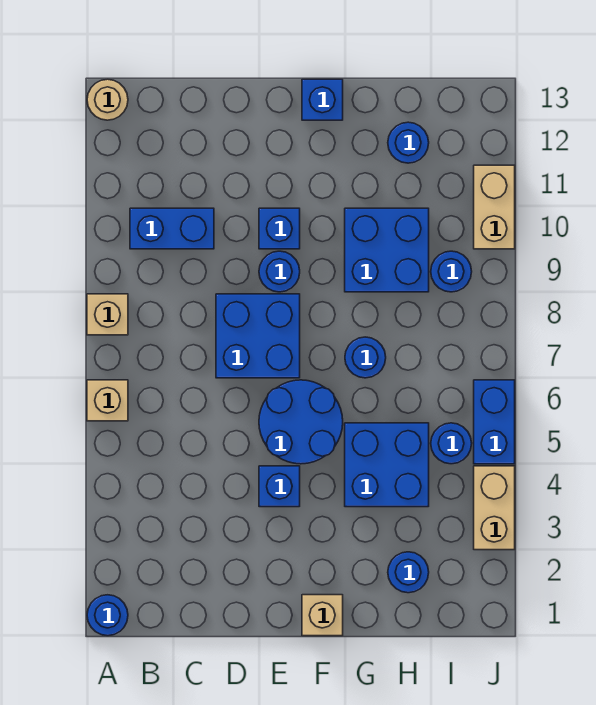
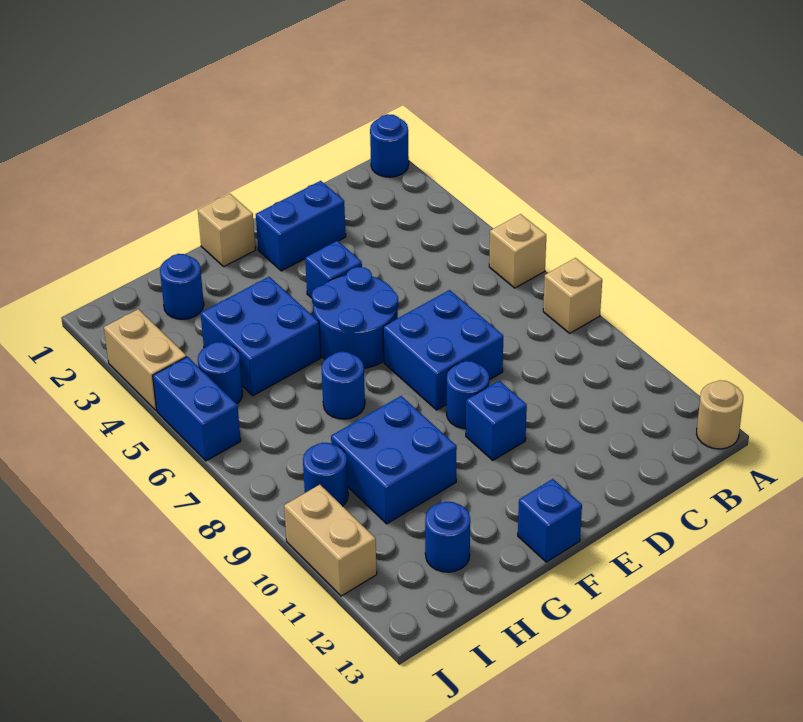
blue brick B10:C10 level 1 -> blue brick D2:E2 level 1

